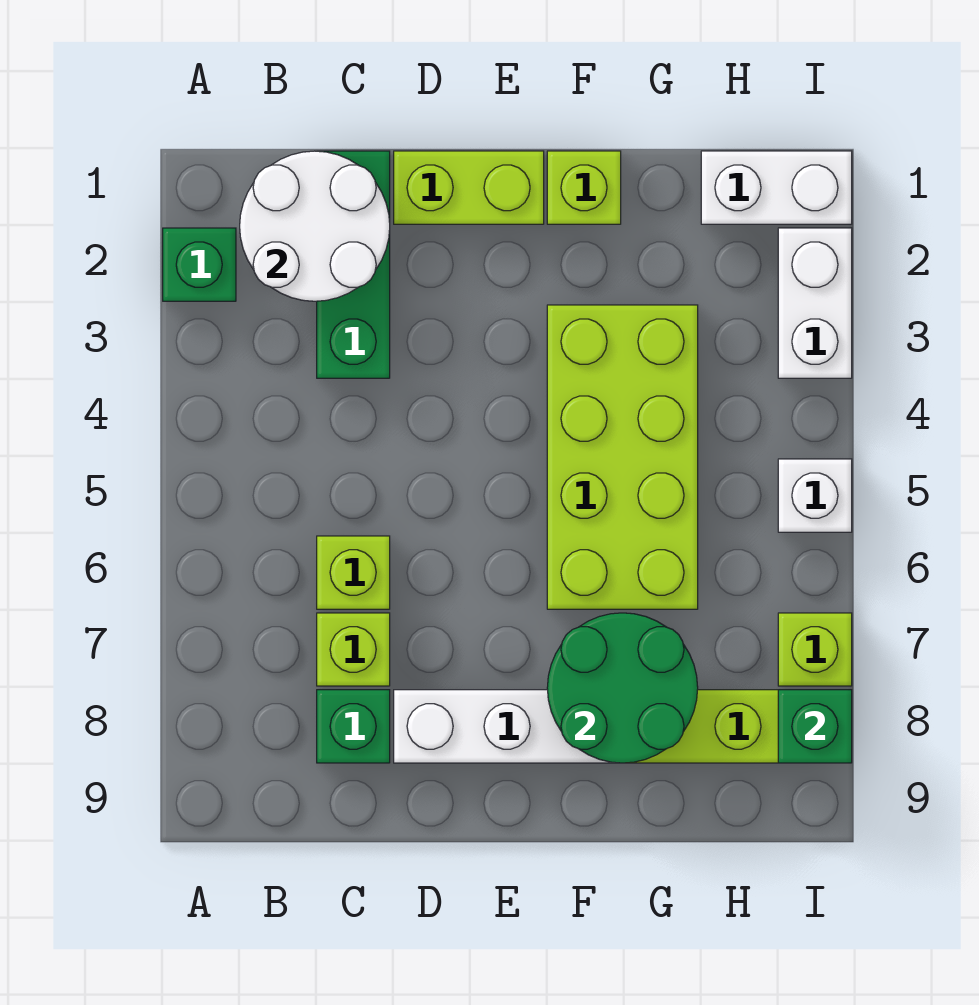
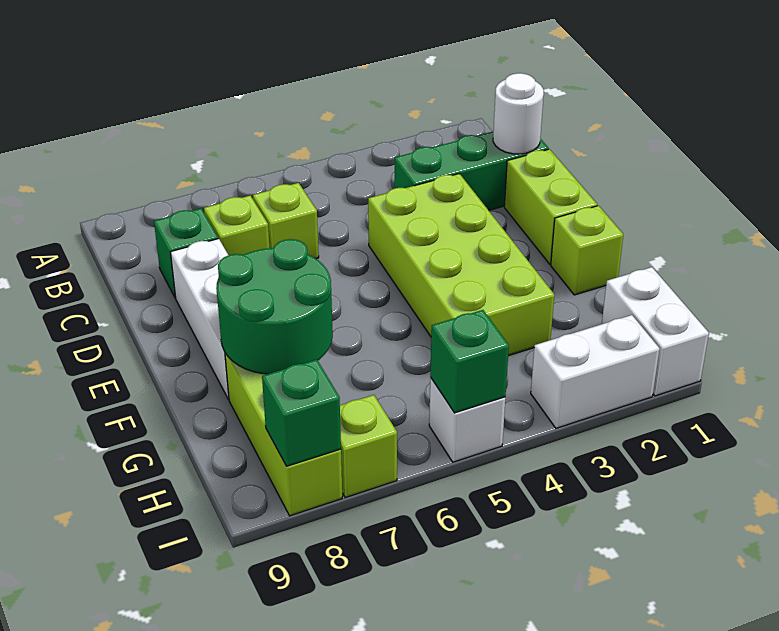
green brick A2 level 1 -> green brick I5 level 2
white round brick B1:C2 level 2 -> white round brick C1 level 2
lime brick F3:G6 level 1 -> lime brick D3:G4 level 1

